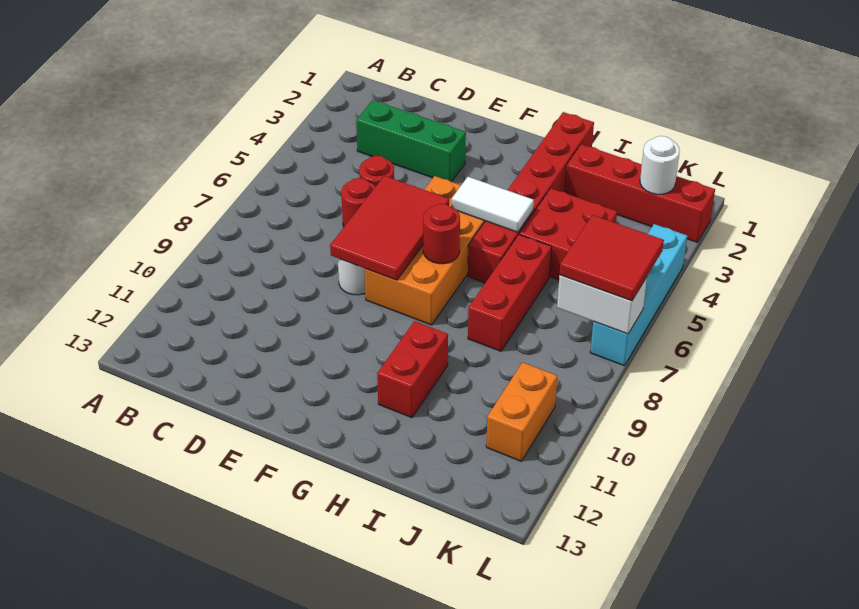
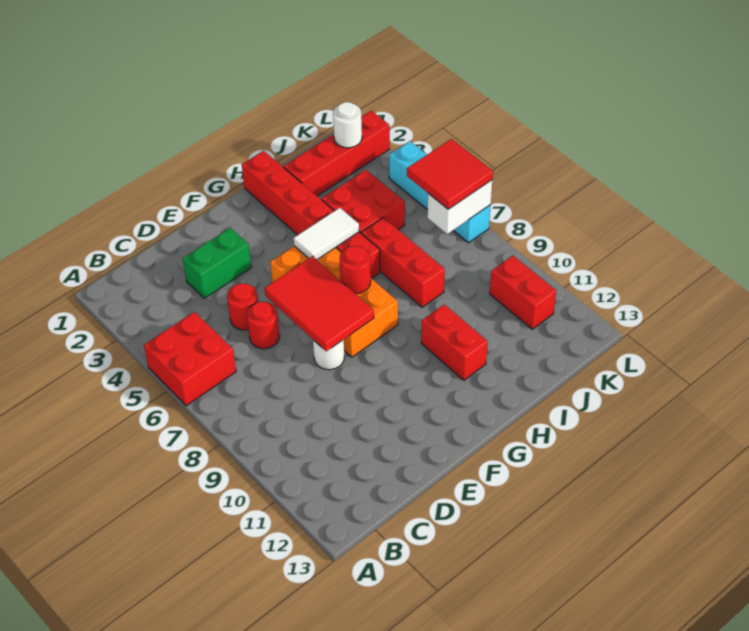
none -> red brick A5:B6 level 1
green brick C3:E3 level 1 -> green brick D3:E3 level 1
orange brick K10:K11 level 1 -> red brick K10:K11 level 1

